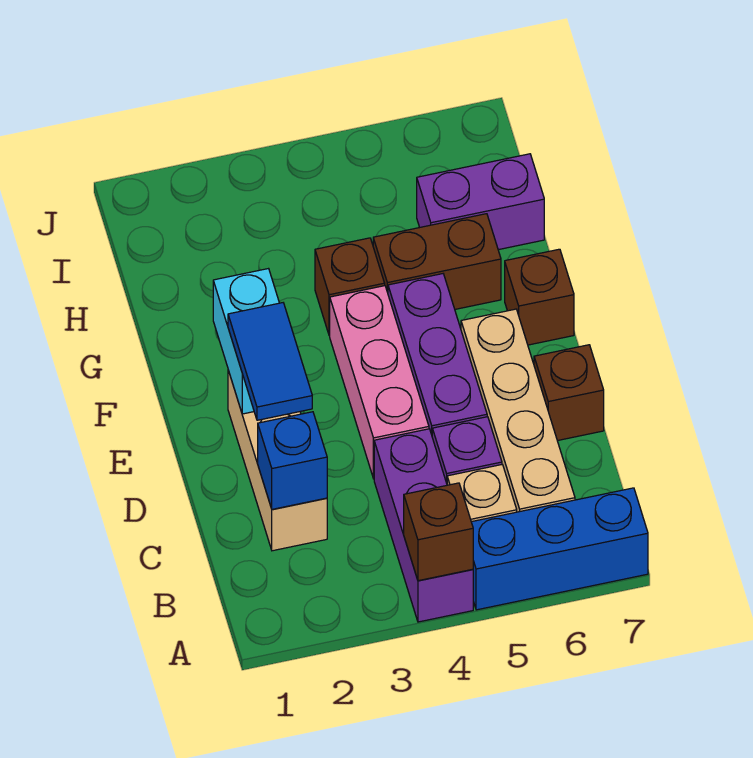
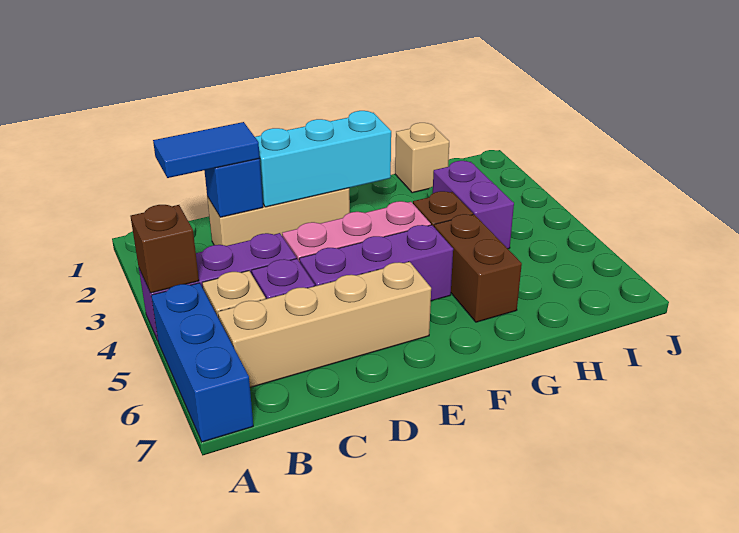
blue tile D2:E2 level 3 -> blue tile B2:C2 level 3
brown brick D7 level 1 -> none
cyan brick E2:F2 level 2 -> cyan brick D2:F2 level 2
brown brick F7 level 1 -> none
none -> tan brick H1 level 1
purple brick H6:H7 level 1 -> purple brick H3:H4 level 1

